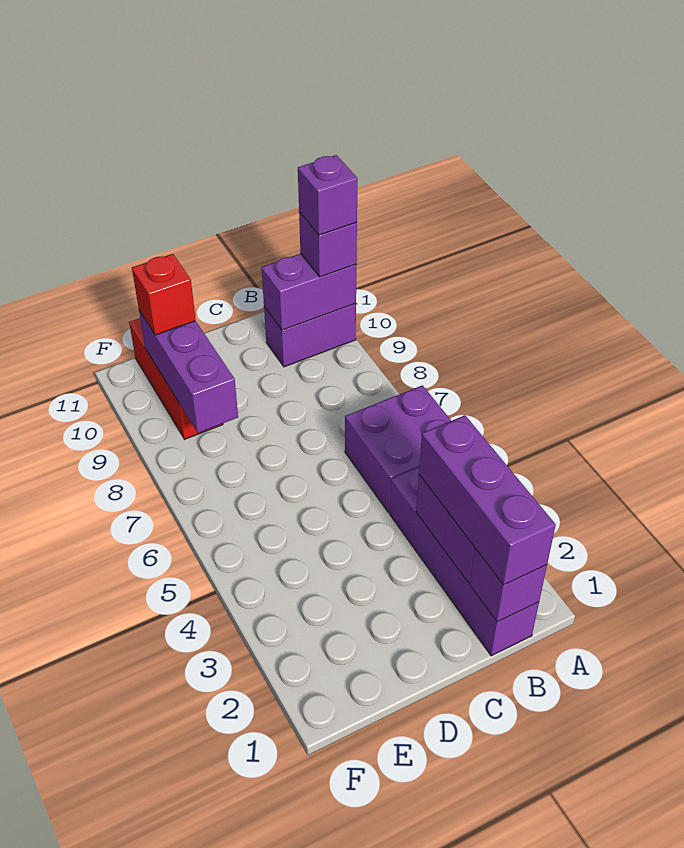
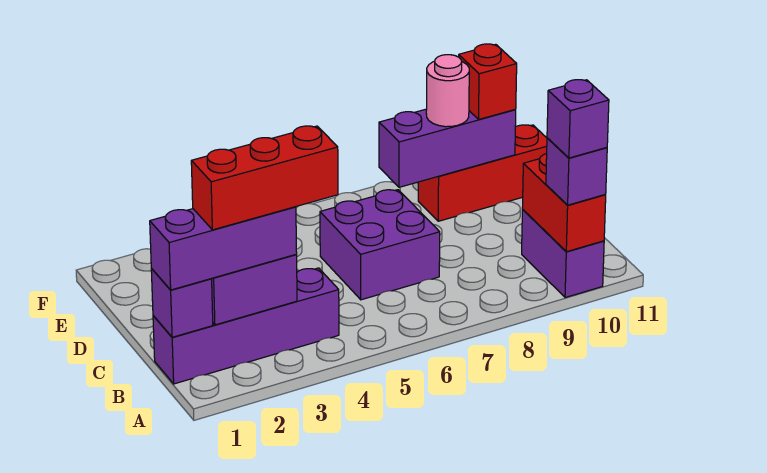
purple brick A5:B6 level 1 -> purple brick C6:D7 level 1
purple brick A10:B10 level 2 -> red brick A10:B10 level 2
none -> red brick B2:B4 level 4
none -> pink round brick E9 level 3

